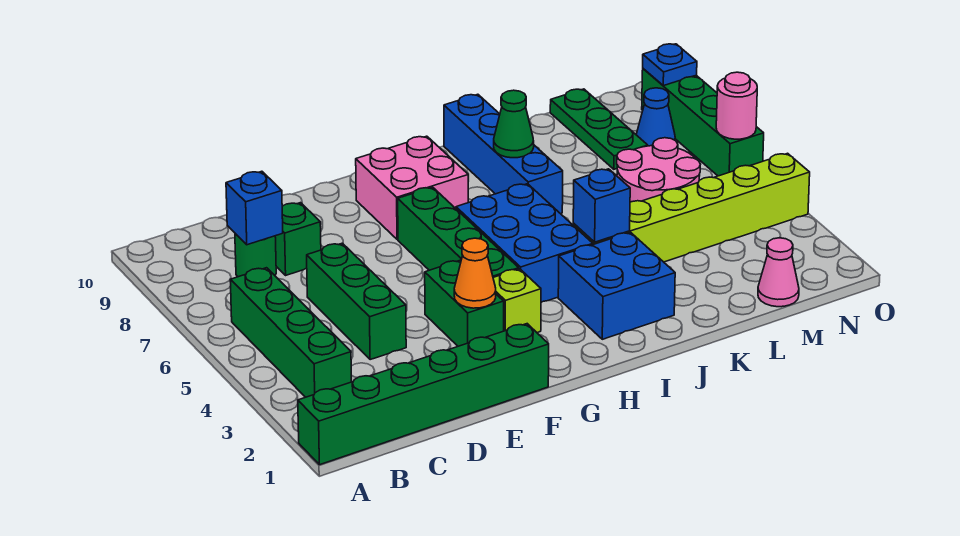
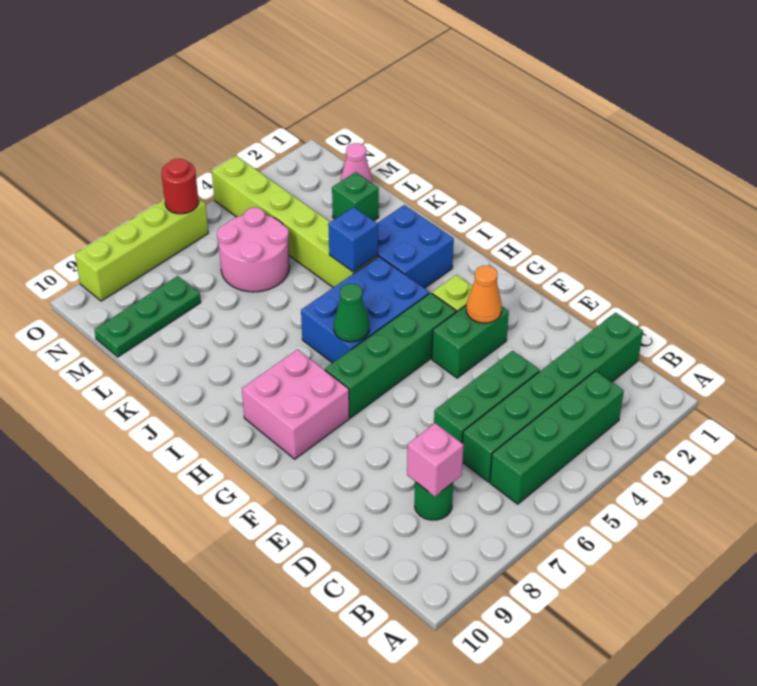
green brick A1:F1 level 1 -> green brick C1:C6 level 1
blue brick C8 level 2 -> pink brick C8 level 2
green brick D8 level 1 -> green brick L2 level 1
blue brick J7:J10 level 1 -> none
green cone J8 level 2 -> green cone H6 level 2
blue cone N8 level 1 -> none
green brick O6:O9 level 1 -> lime brick O6:O9 level 1
pink round brick O6 level 2 -> red round brick O6 level 2
blue plate O9 level 2 -> none

